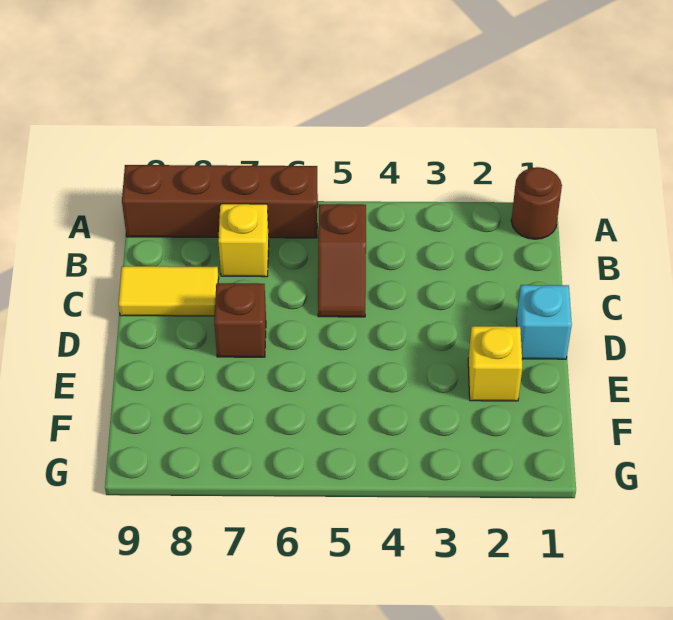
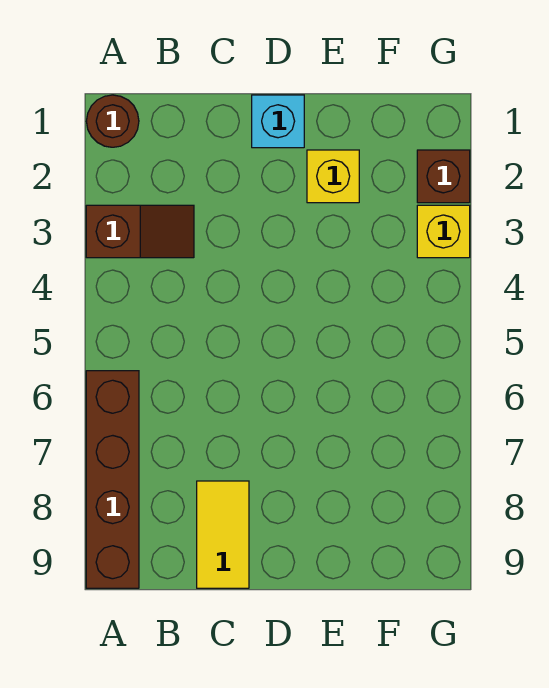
brown slope B5:C5 level 1 top B -> brown slope A3:B3 level 1 top A
yellow brick B7 level 1 -> yellow brick G3 level 1
brown brick D7 level 1 -> brown brick G2 level 1

